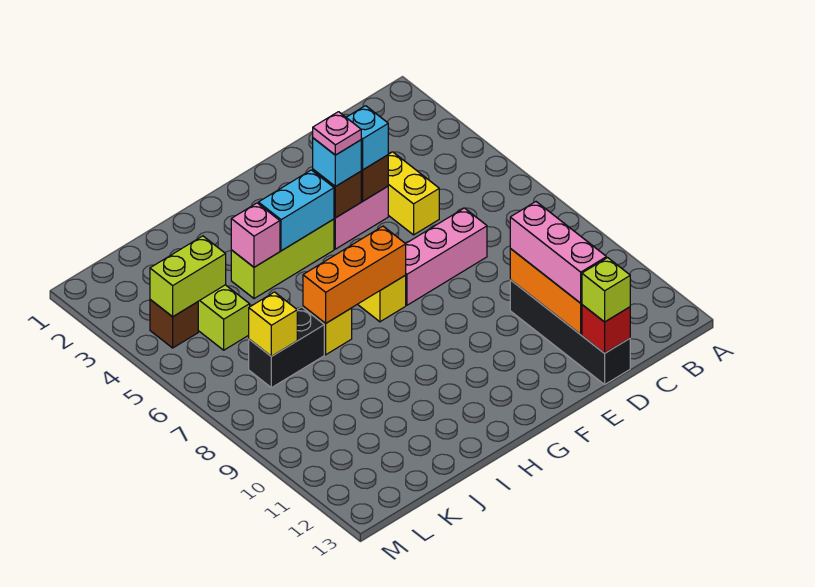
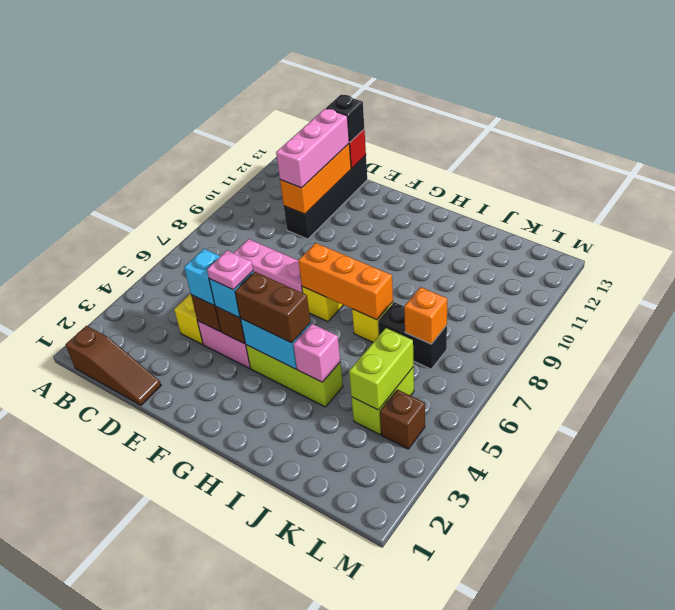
none -> brown slope B1:D1 level 1 top B
lime brick D13 level 3 -> black brick D13 level 3
none -> brown brick G4:H4 level 3
lime brick K4:L4 level 2 -> lime brick K4:K5 level 2
yellow brick K7 level 2 -> orange brick K7 level 2

